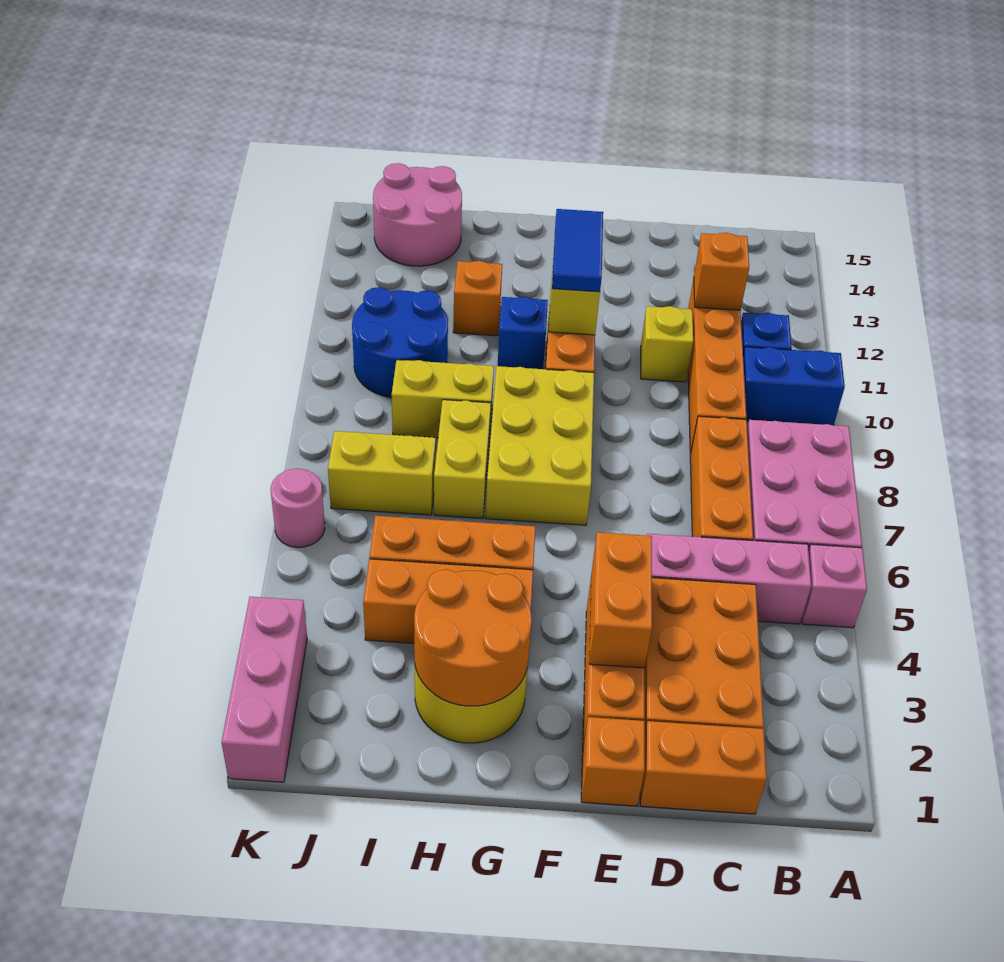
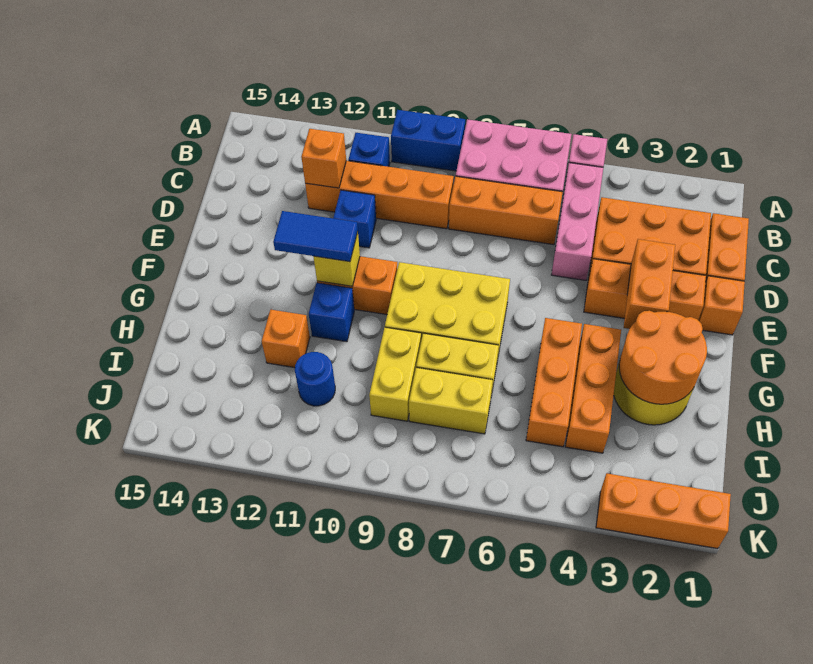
blue brick A10:B10 level 1 -> blue brick A9:A10 level 1
yellow brick D11 level 1 -> blue brick D11 level 1
orange brick E3:E4 level 2 -> orange brick E3:F3 level 2
yellow brick I7:J7 level 1 -> yellow brick I7:I8 level 1
blue round brick I10:J11 level 1 -> blue round brick I11 level 1
pink round brick I14:J15 level 1 -> none
pink brick K1:K3 level 1 -> orange brick K1:K3 level 1
pink round brick K6 level 1 -> none

